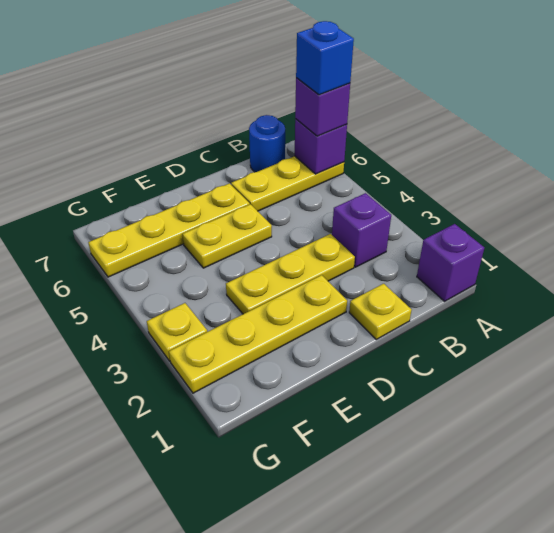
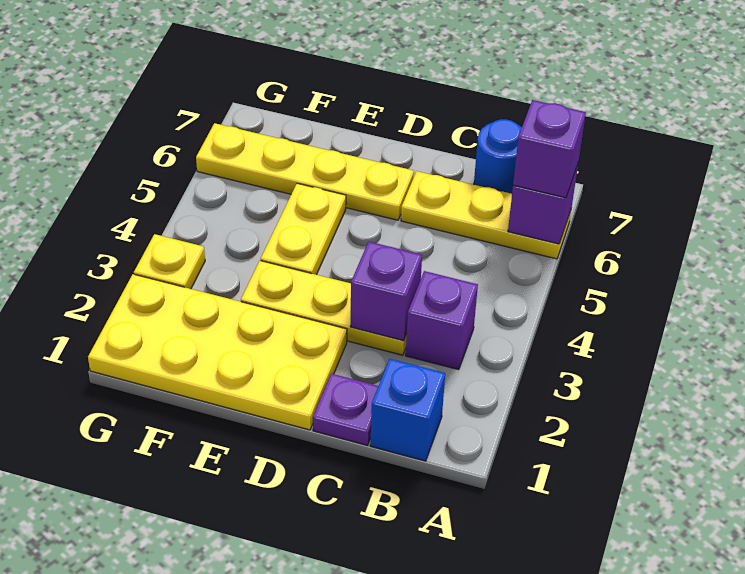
purple brick A1 level 1 -> purple brick C3 level 2
blue brick A6 level 4 -> blue brick B1 level 1
yellow plate C1 level 1 -> purple plate C1 level 1
yellow plate D2:G2 level 1 -> yellow plate D1:G2 level 1
yellow plate D5:E5 level 1 -> yellow plate E4:E5 level 1

